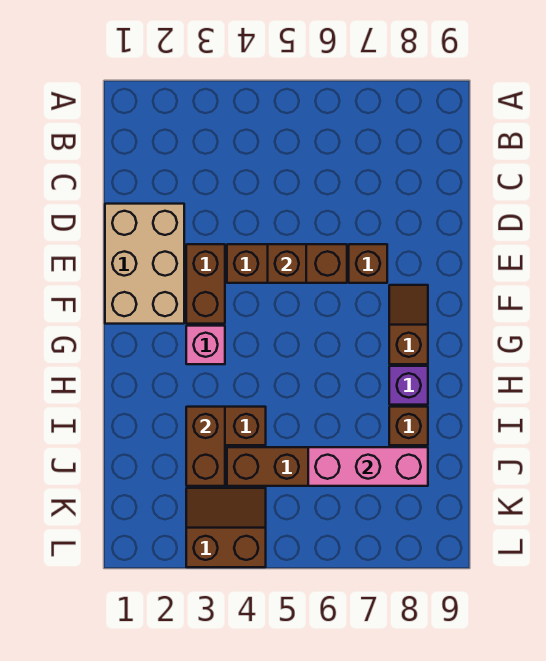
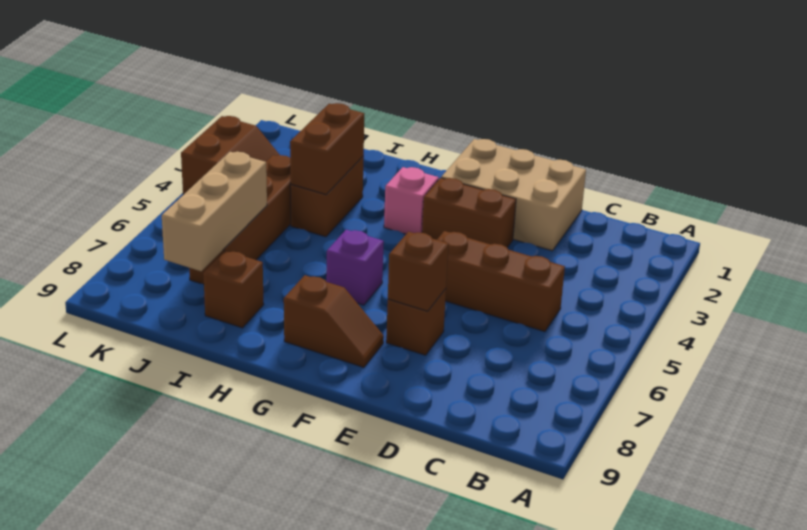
brown brick E4:E6 level 1 -> brown brick C5:E5 level 1
brown brick E5 level 2 -> brown brick E7 level 2
purple brick H8 level 1 -> purple brick G6 level 1
brown brick I3:J3 level 2 -> brown brick I3:I4 level 2
pink brick J6:J8 level 2 -> tan brick J6:J8 level 2

